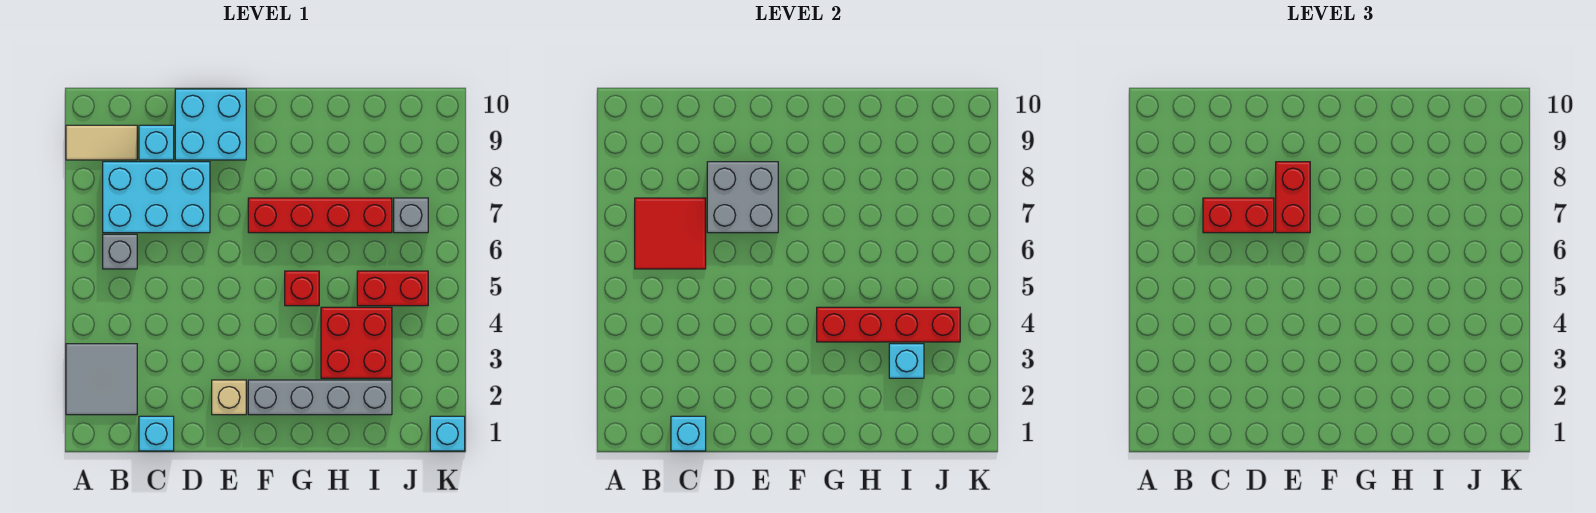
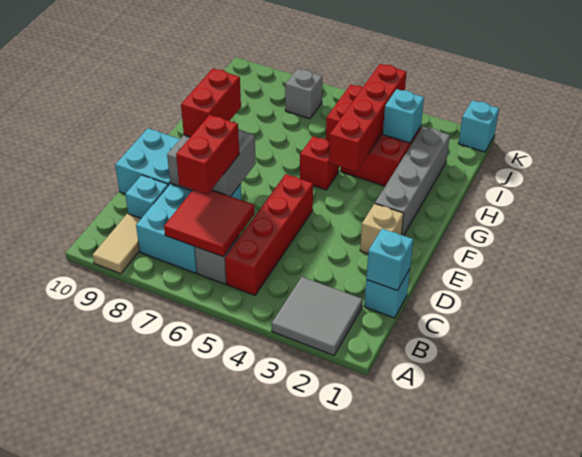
red brick E7:E8 level 3 -> red brick E8:F8 level 3
red brick F7:I7 level 1 -> red brick B5:E5 level 1

